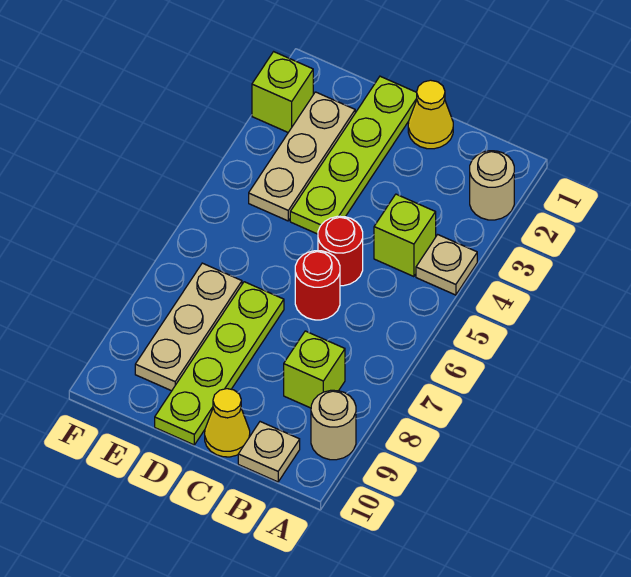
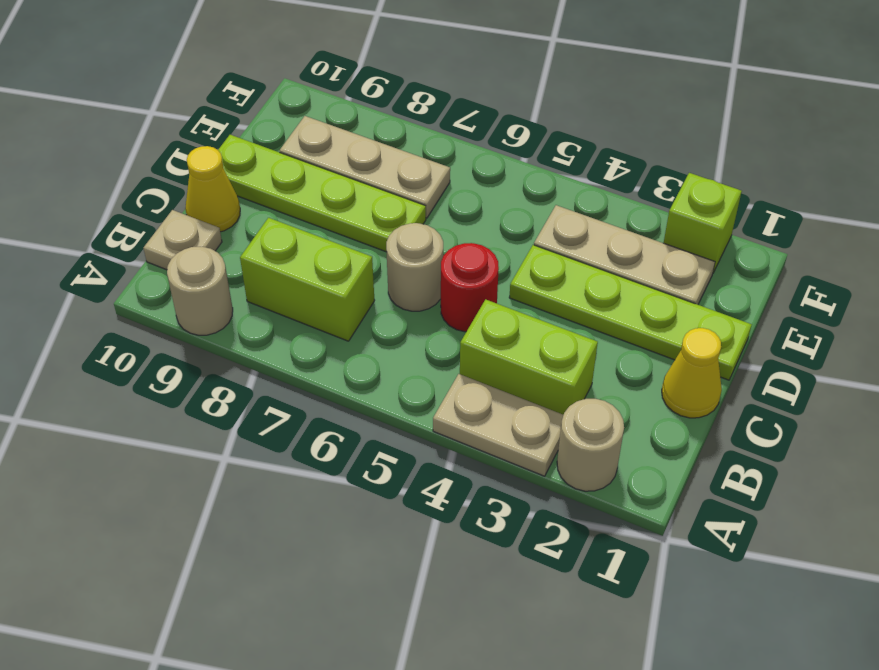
tan plate A4 level 1 -> tan plate A3:A4 level 1
lime brick B4 level 1 -> lime brick B3:B4 level 1
lime brick B8 level 1 -> lime brick B7:B8 level 1
red round brick C6 level 1 -> tan round brick C6 level 1

